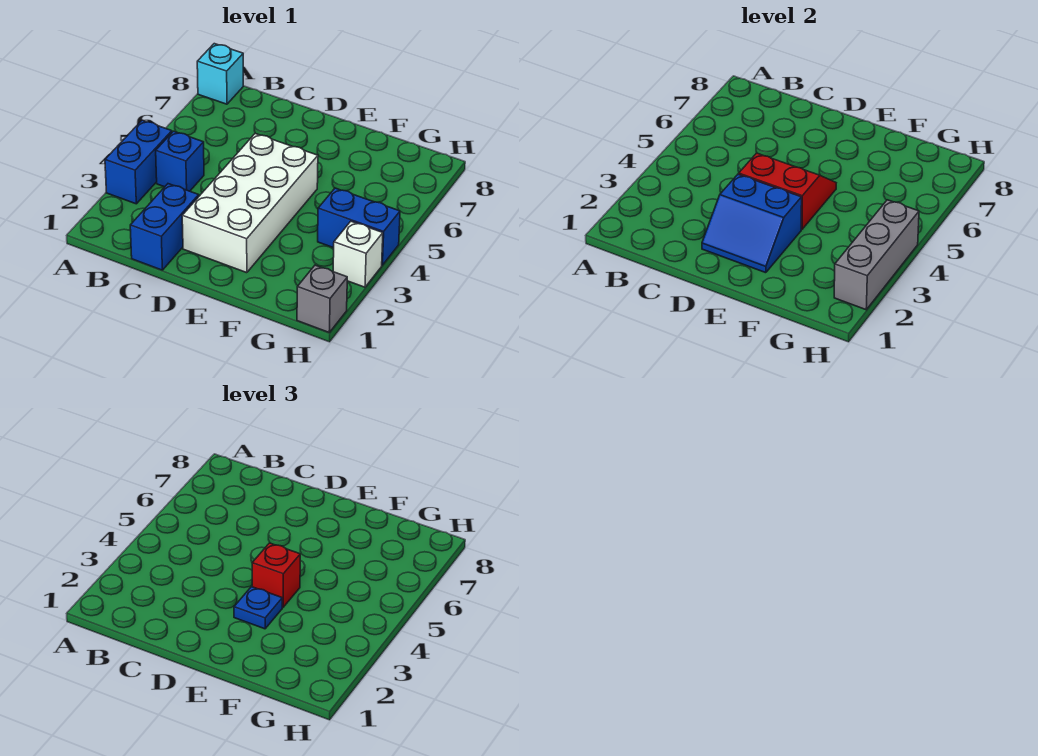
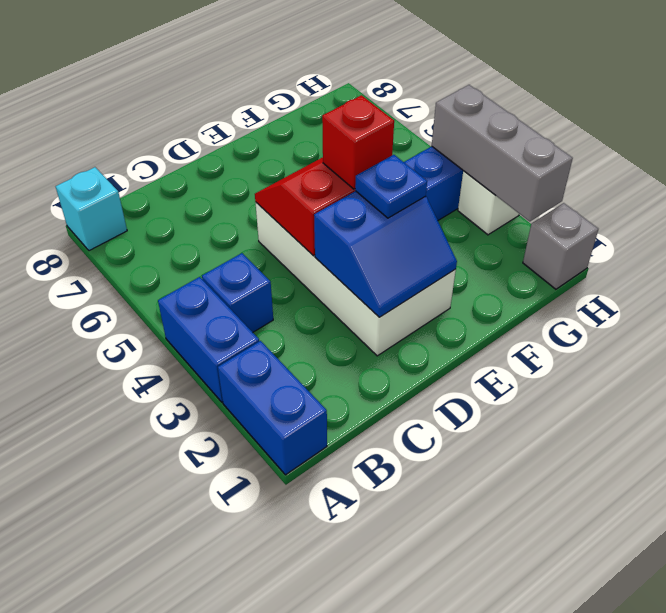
blue brick C1:C2 level 1 -> blue brick A1:A2 level 1

